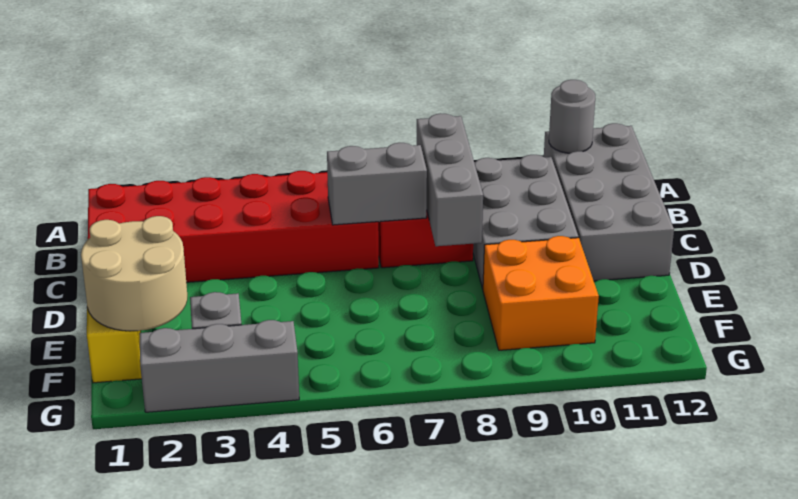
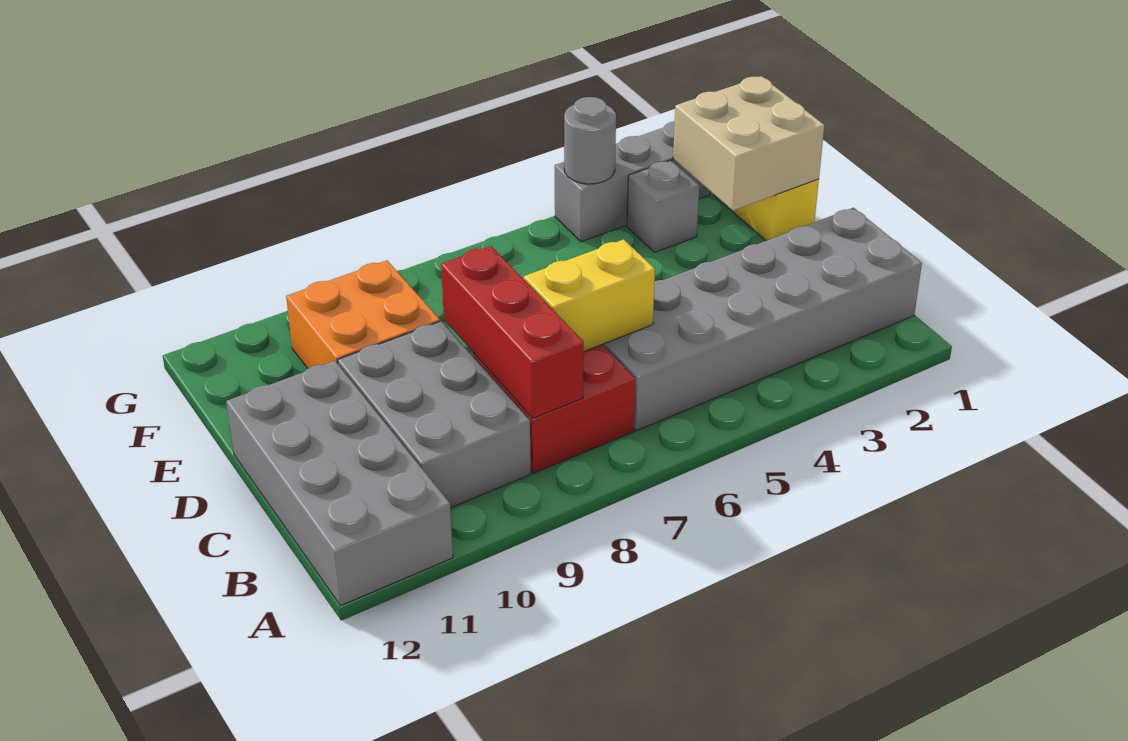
grey round brick A11 level 2 -> grey round brick G4 level 2
red brick B1:C6 level 1 -> grey brick B1:C6 level 1
grey brick B8:D8 level 2 -> red brick B8:D8 level 2
grey brick C6:C7 level 2 -> yellow brick C6:C7 level 2
tan round brick E1:F2 level 2 -> tan brick E1:F2 level 2

